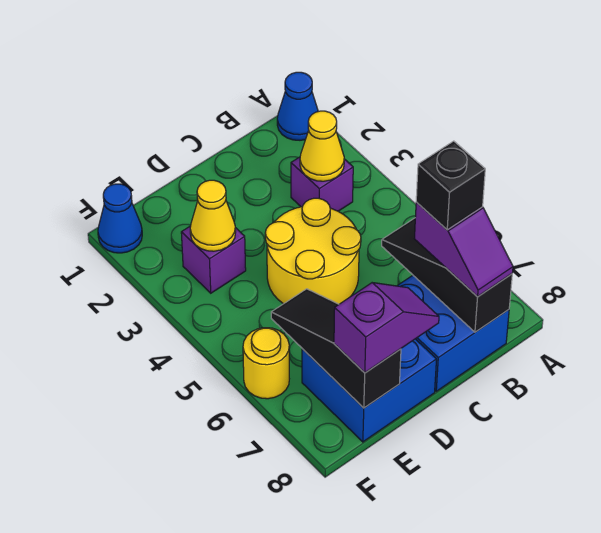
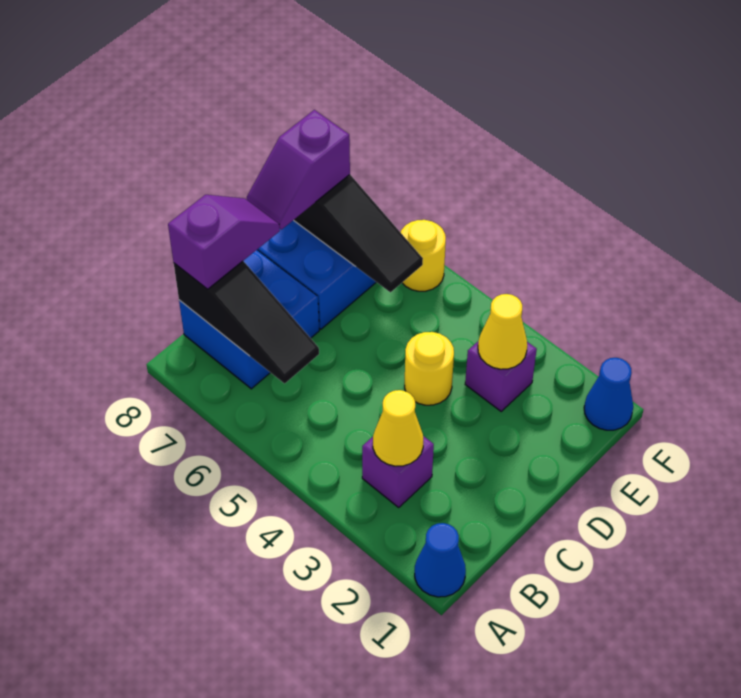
purple slope B7:B8 level 3 top 7 -> purple slope B8:C8 level 3 top B
black brick B7 level 4 -> none
yellow round brick C4:D5 level 1 -> yellow round brick D4 level 1

